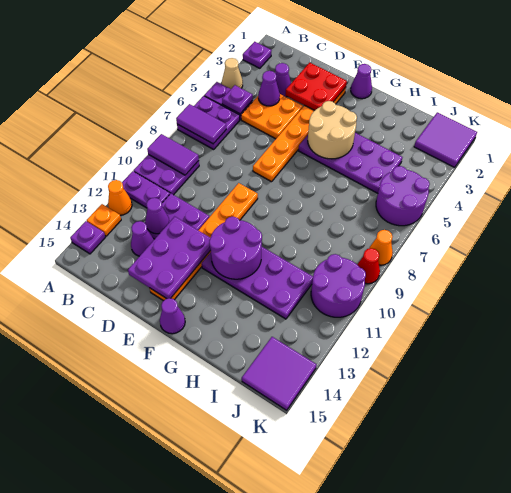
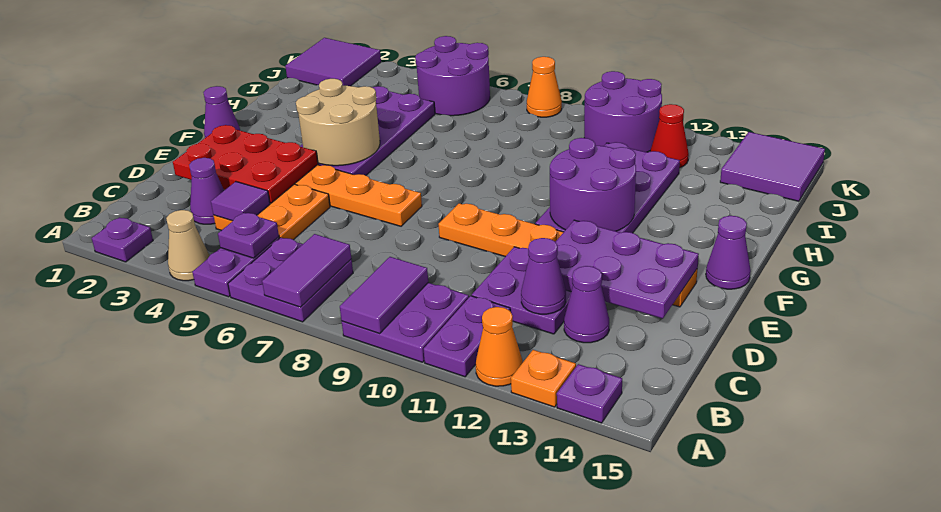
purple cone C4 level 2 -> purple tile C4 level 2
red plate D2:E3 level 2 -> red plate D2:E4 level 2
red cone K9 level 1 -> red cone J12 level 1

